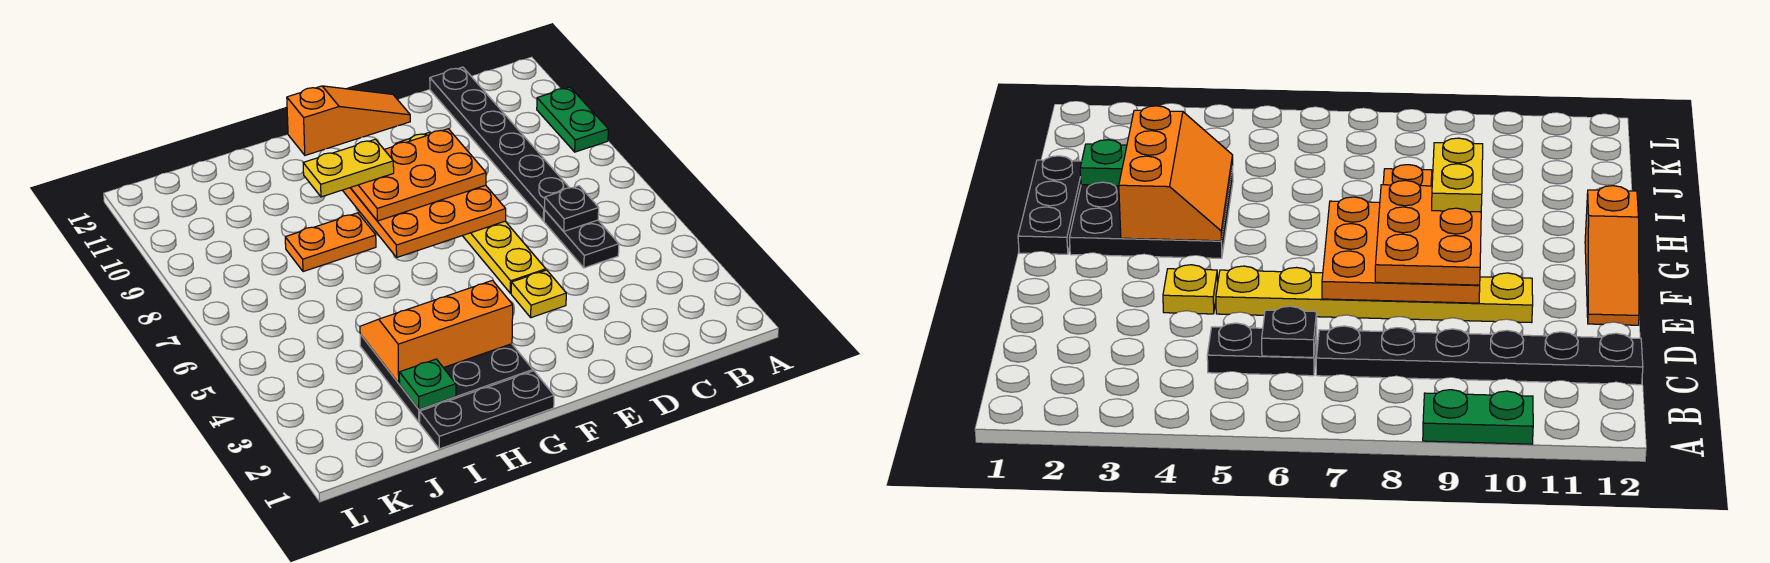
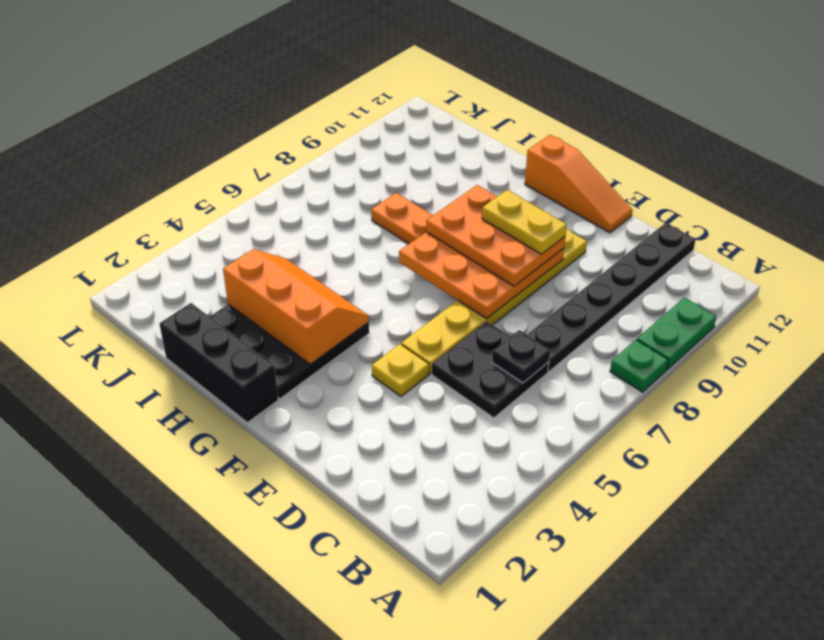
black plate C5:C6 level 1 -> black plate C5:D6 level 1
black plate G1:I1 level 1 -> black brick G1:I1 level 1
yellow plate G9:H9 level 4 -> yellow plate E9:F9 level 4
green plate I2 level 2 -> green plate A8 level 1

